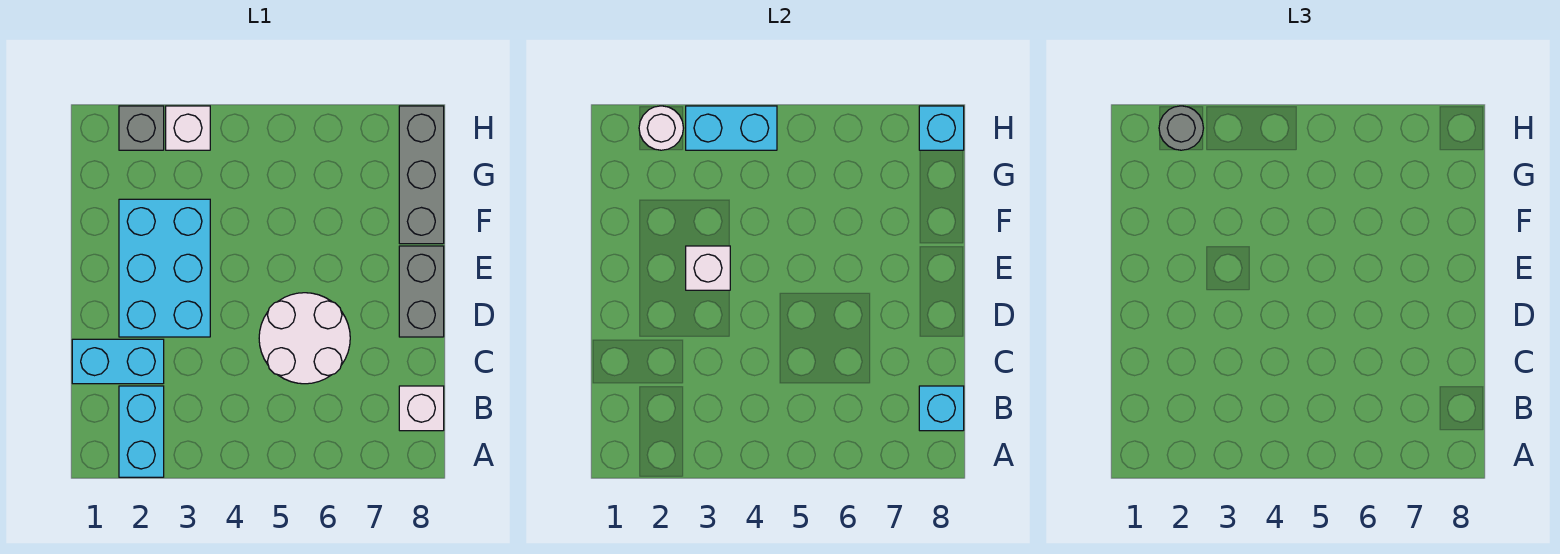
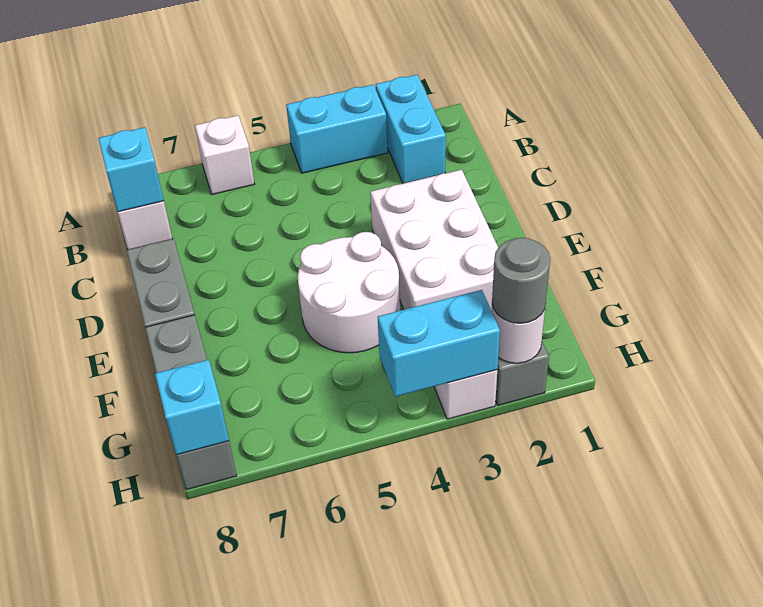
cyan brick C1:C2 level 1 -> cyan brick A3:A4 level 1
white round brick C5:D6 level 1 -> white round brick E4:F5 level 1
cyan brick D2:F3 level 1 -> white brick D2:F3 level 1
white brick E3 level 2 -> white brick A6 level 1

